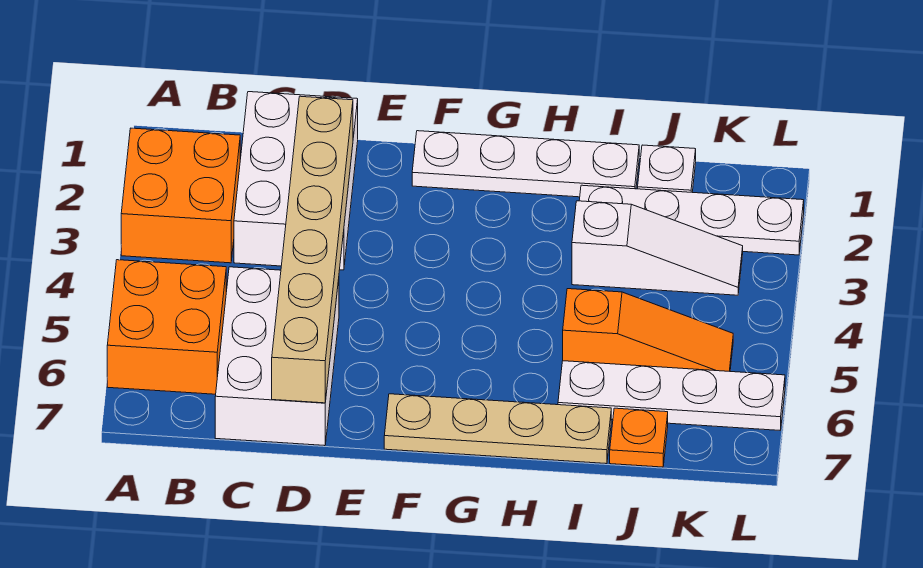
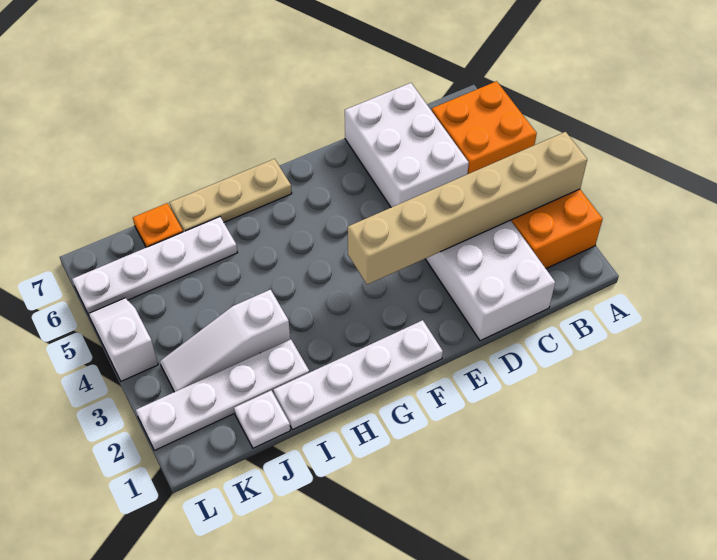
tan brick D2:D7 level 2 -> tan brick A3:F3 level 2
tan plate F7:I7 level 1 -> tan plate G7:I7 level 1
orange slope I5:K5 level 1 top I -> none
none -> white slope L4:L5 level 1 top 4

